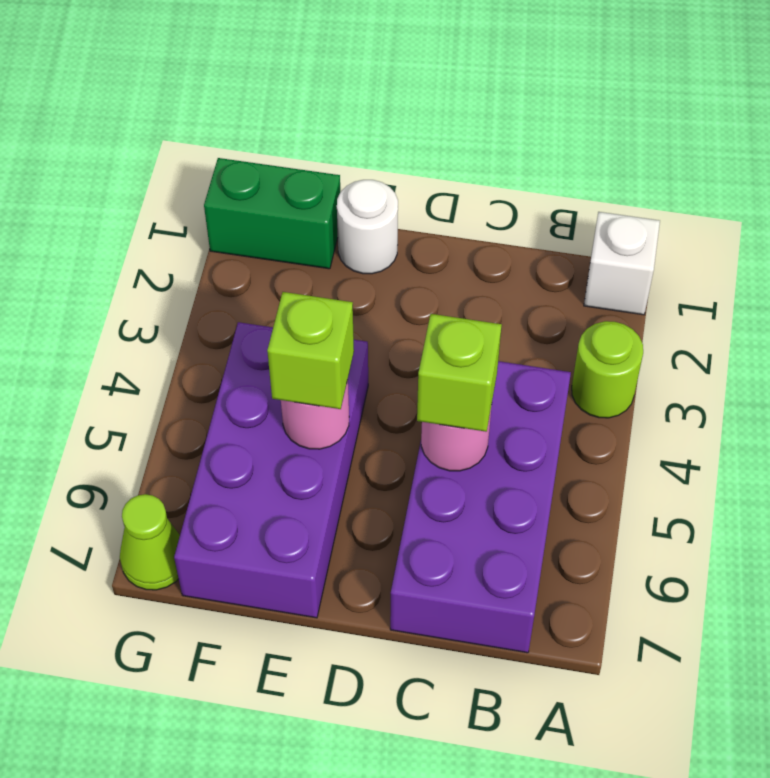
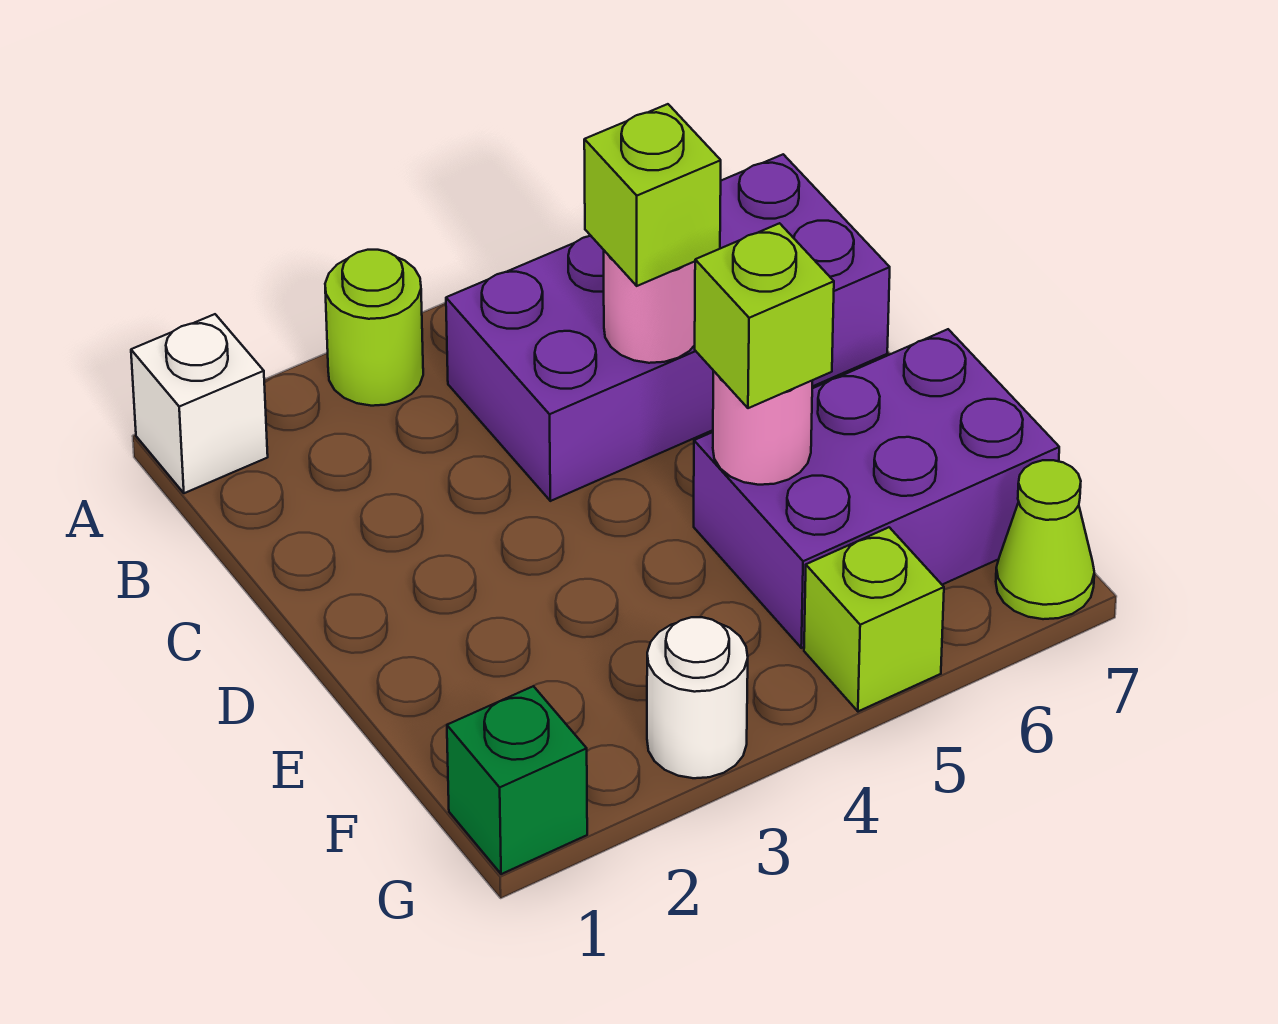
white round brick E1 level 1 -> white round brick G3 level 1
purple brick E4:F7 level 1 -> purple brick E5:F7 level 1
green brick F1:G1 level 1 -> green brick G1 level 1
none -> lime brick G5 level 1

